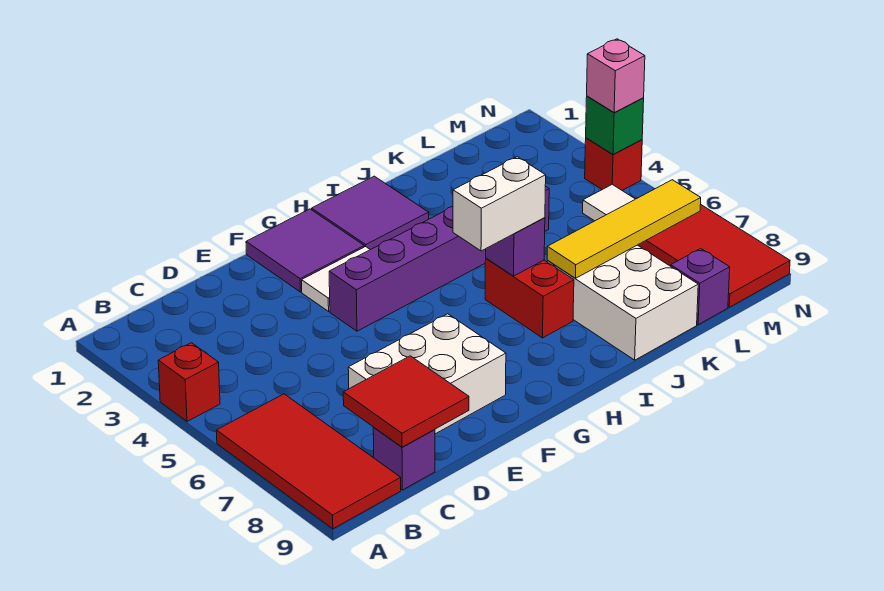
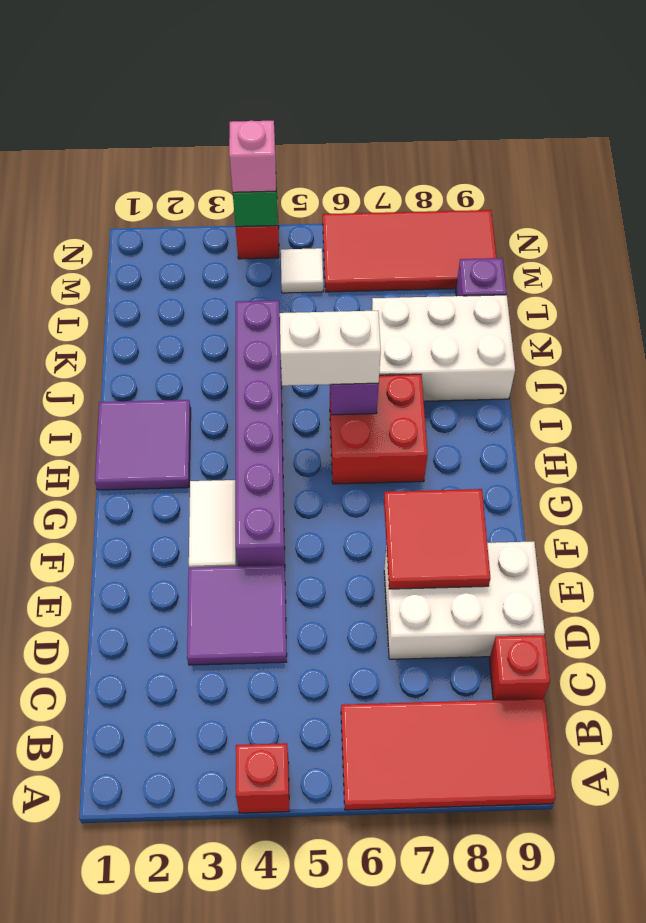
red tile C8:D9 level 2 -> red tile E7:F8 level 2
purple brick C9 level 1 -> red brick C9 level 1
white brick D7:F8 level 1 -> white brick D7:E9 level 1
purple tile F1:G2 level 1 -> purple tile D3:E4 level 1
white brick H6:I6 level 3 -> white brick I5:I6 level 3
red brick I6:I7 level 1 -> red brick H6:I7 level 1
yellow tile J7:M7 level 2 -> none

